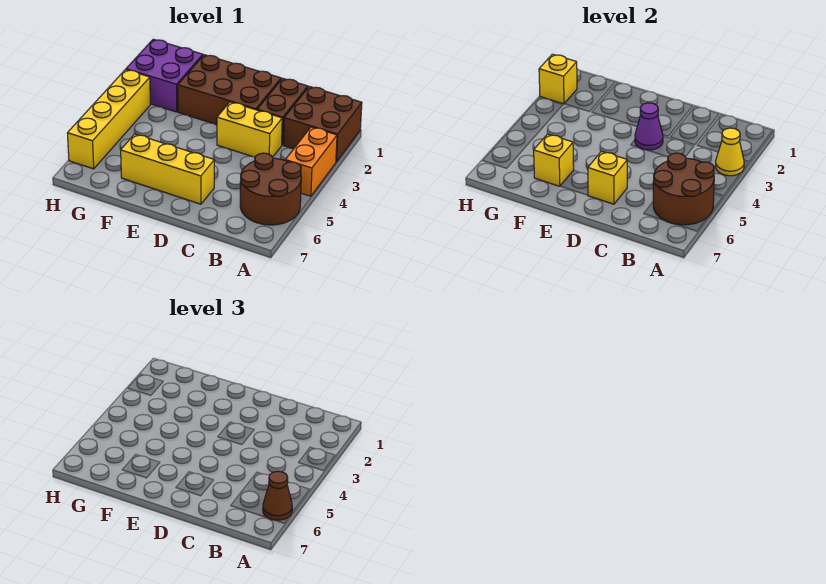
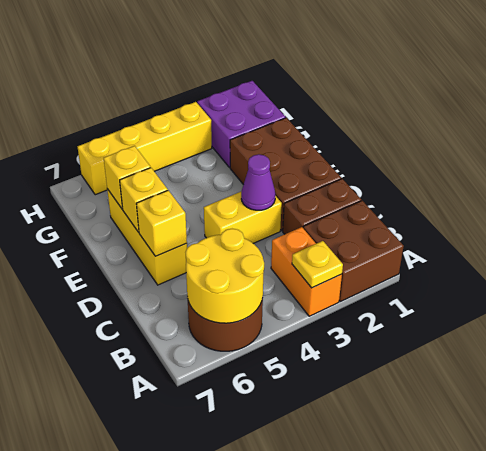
orange brick A3:A4 level 1 -> orange brick A3:B3 level 1
yellow cone A3 level 2 -> yellow plate A3 level 2
brown round brick A5:B6 level 2 -> yellow round brick A5:B6 level 2
brown cone A6 level 3 -> none
yellow brick C3:D3 level 1 -> yellow brick D3:D4 level 1
yellow brick H2 level 2 -> yellow brick E6 level 2

